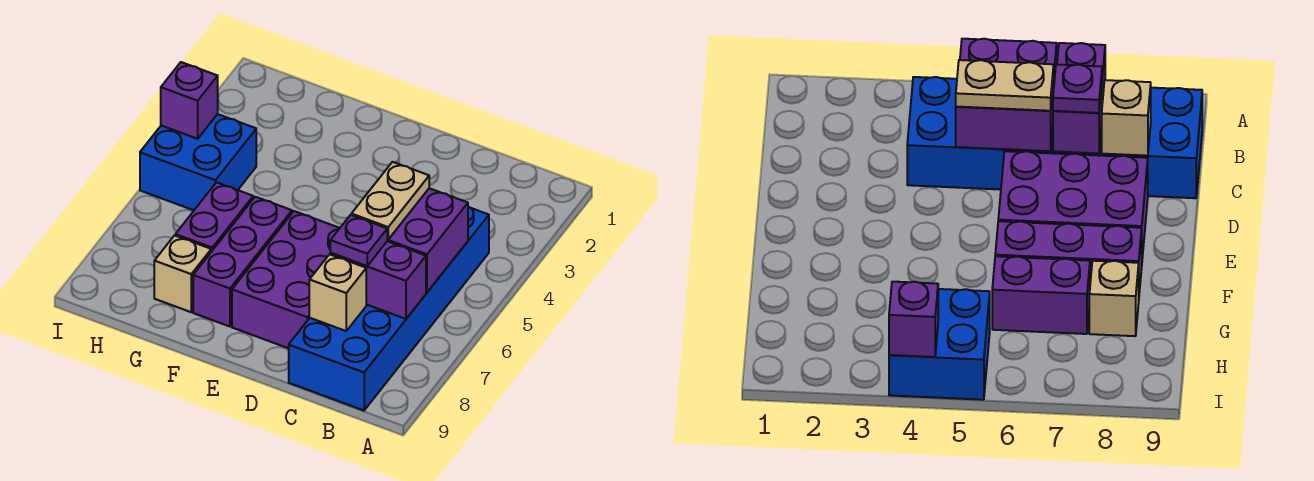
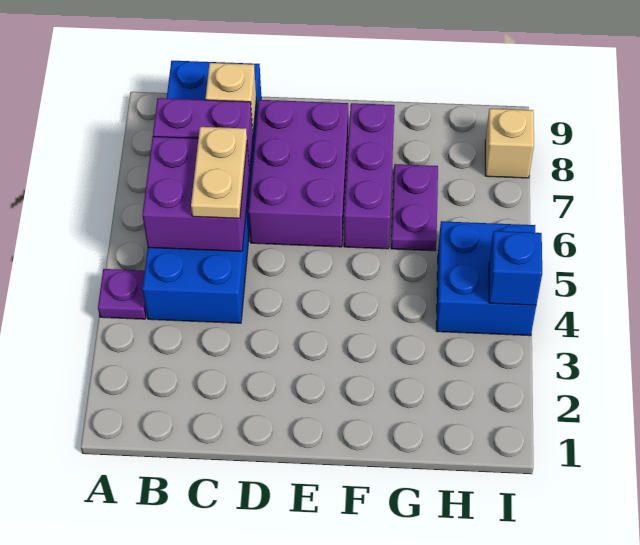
purple plate C7 level 3 -> purple plate A4 level 1
purple brick G6:G7 level 1 -> purple plate G6:G7 level 1
tan brick G8 level 1 -> tan brick I8 level 1
purple brick I4 level 2 -> blue brick I4 level 2

